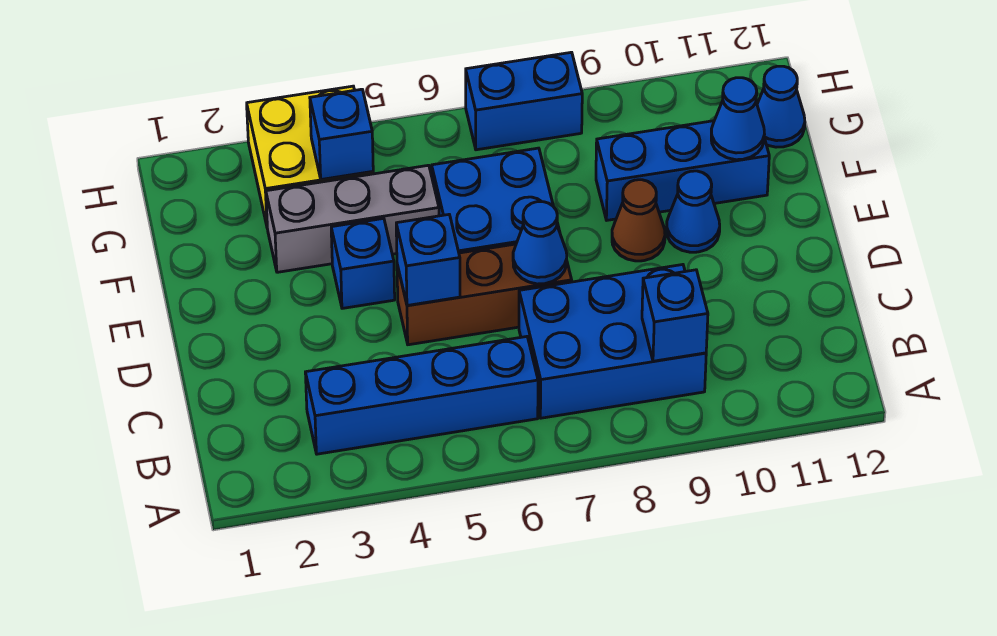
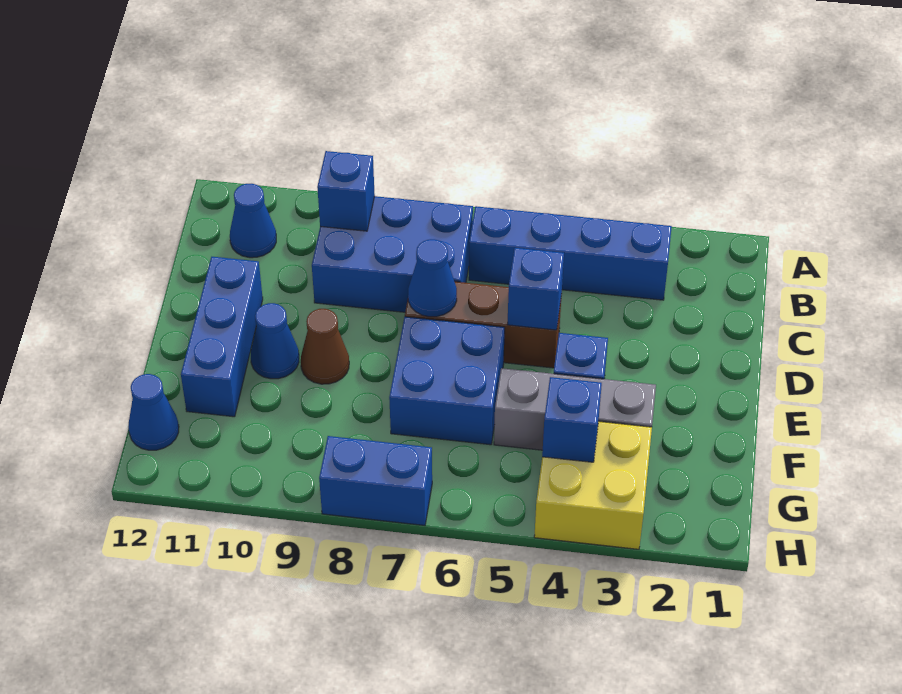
blue brick F9:F11 level 1 -> blue brick D11:F11 level 1
blue cone F11 level 2 -> blue cone B11 level 1

